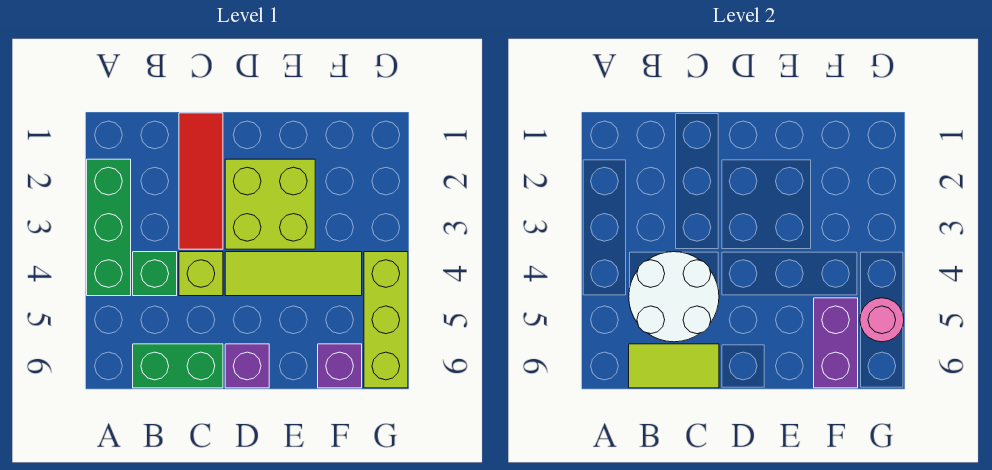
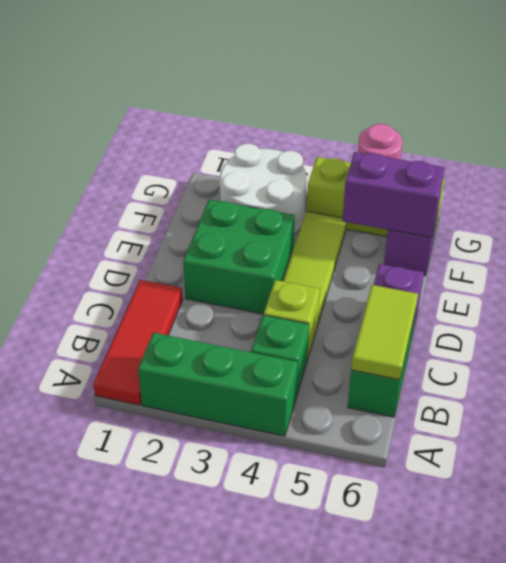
white round brick B4:C5 level 2 -> white round brick F2:G3 level 1
red tile C1:C3 level 1 -> red tile A1:C1 level 1
lime brick D2:E3 level 1 -> green brick D2:E3 level 1

